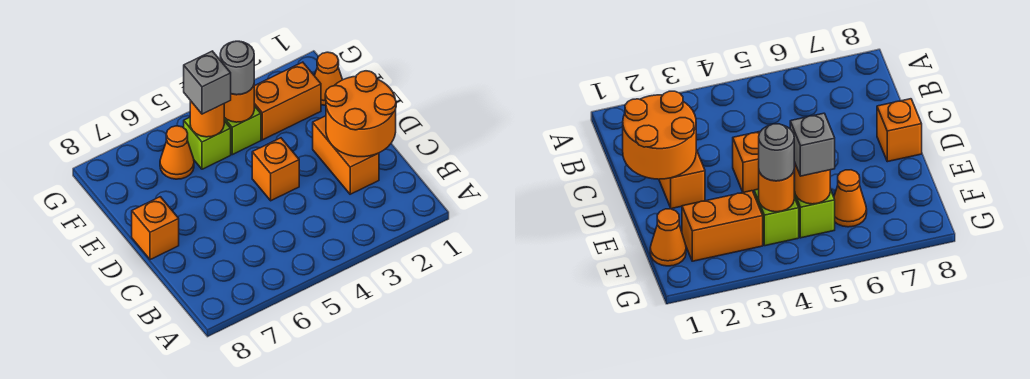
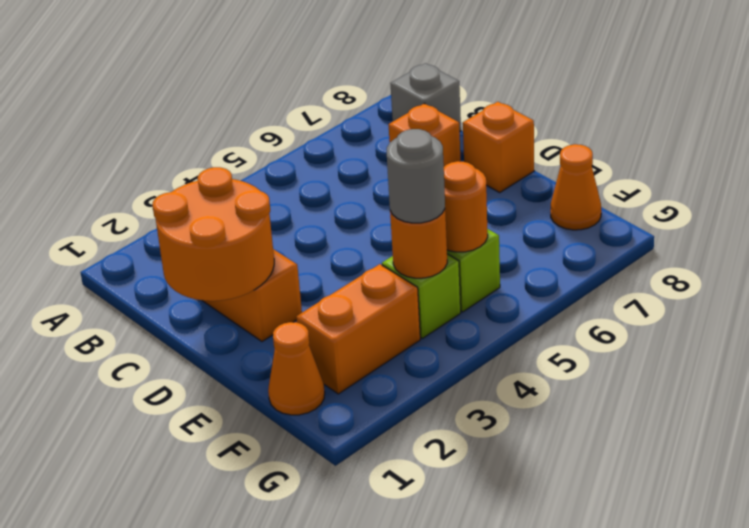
orange brick D4 level 1 -> orange brick C7 level 1
grey brick F5 level 3 -> grey brick B8 level 1
orange cone F6 level 1 -> orange cone F8 level 1

